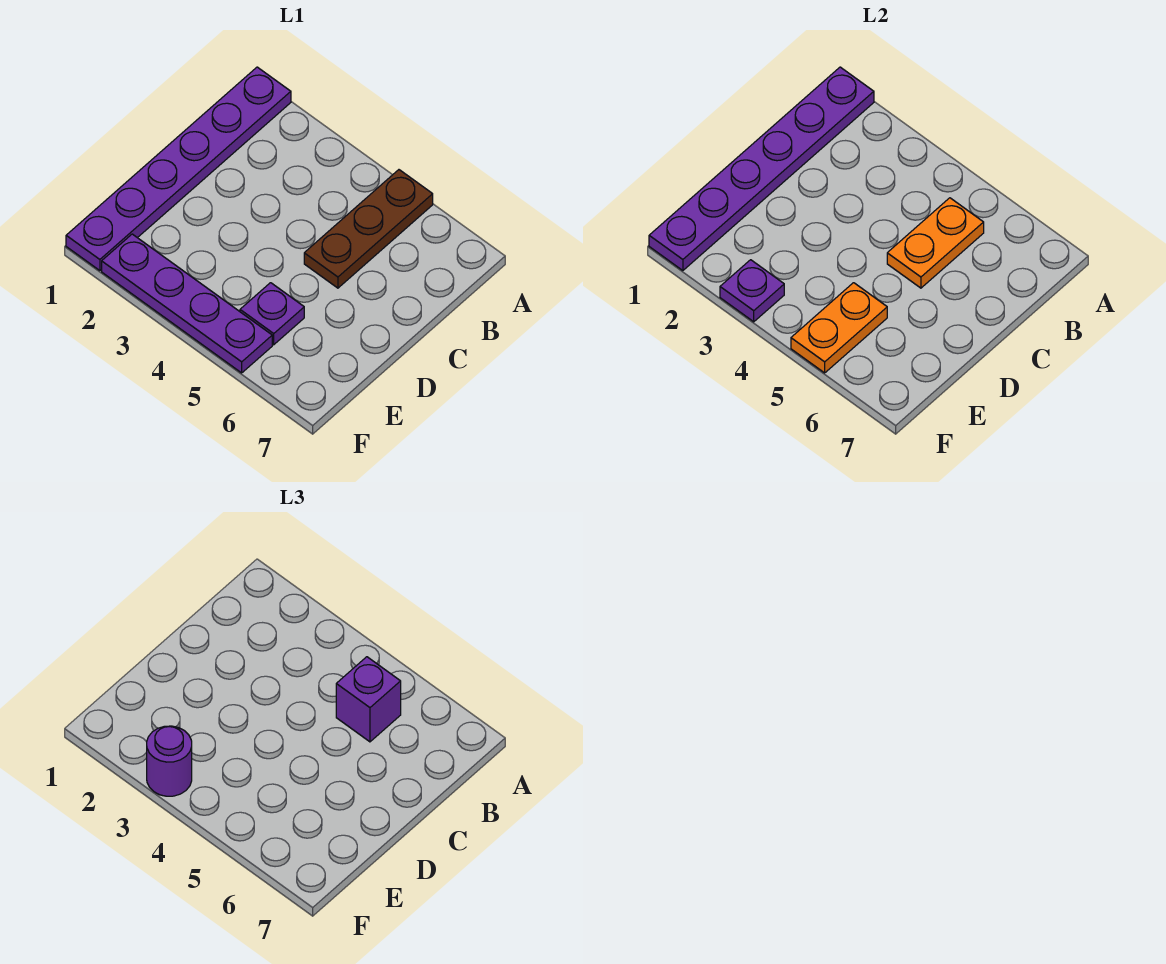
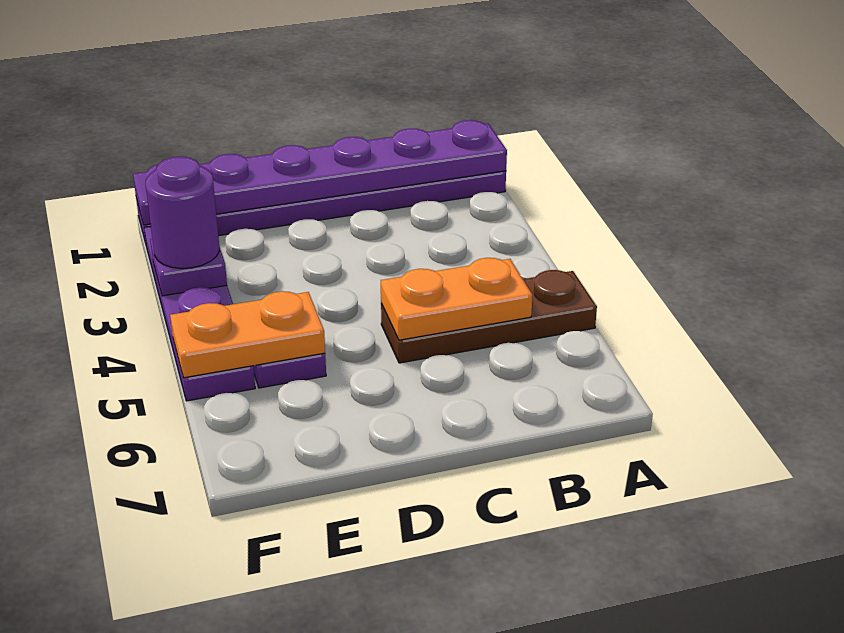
purple brick B5 level 3 -> none

